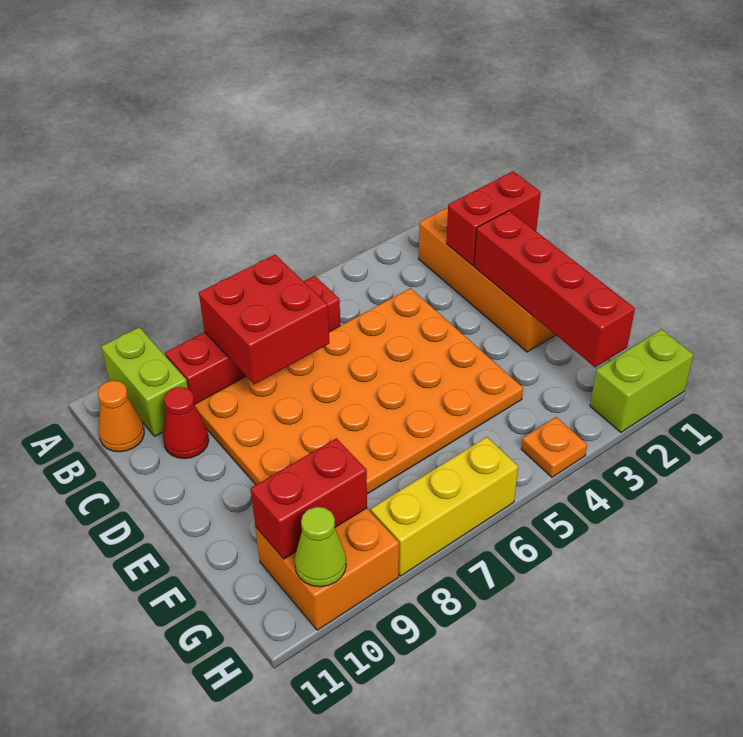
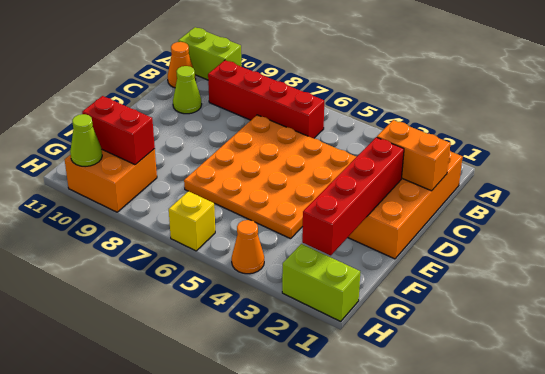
lime brick A10:B10 level 1 -> lime brick A10:A11 level 1
red brick B7:C8 level 2 -> none
red brick C1:C2 level 2 -> orange brick C1:C2 level 2
orange plate C4:F9 level 1 -> orange plate C4:F7 level 1
red cone C10 level 1 -> lime cone C10 level 1
orange plate H4 level 1 -> orange cone H4 level 1
yellow brick H6:H8 level 1 -> yellow brick H6 level 1

